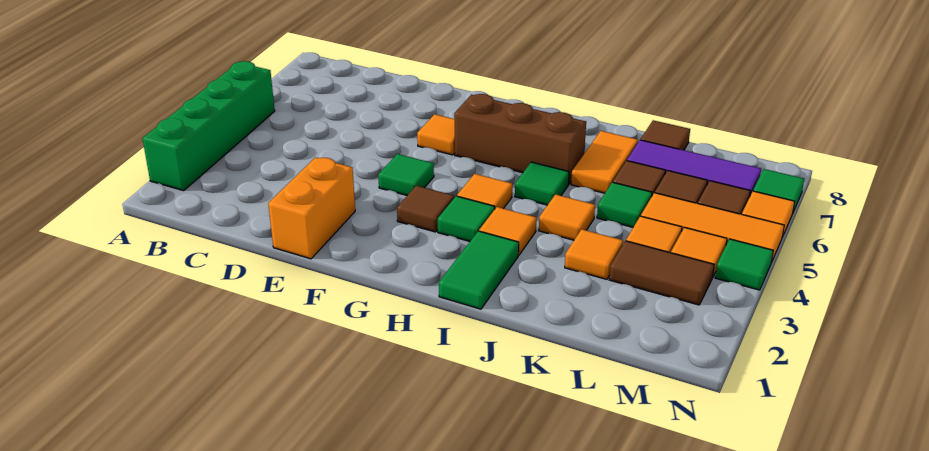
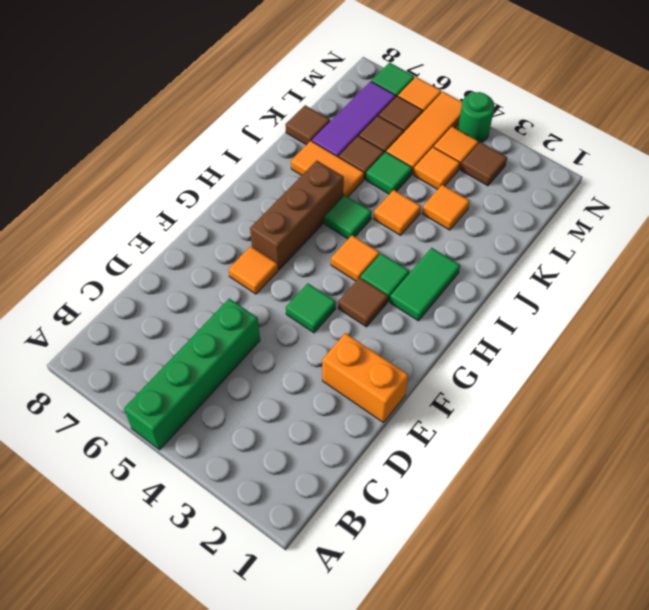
green brick A2:A5 level 1 -> green brick A5:D5 level 1
green tile I1:I2 level 1 -> green tile H2:I2 level 1
orange tile I3 level 1 -> none
brown tile L3:M3 level 1 -> brown tile M3 level 1
green tile N4 level 1 -> green round brick N4 level 1

